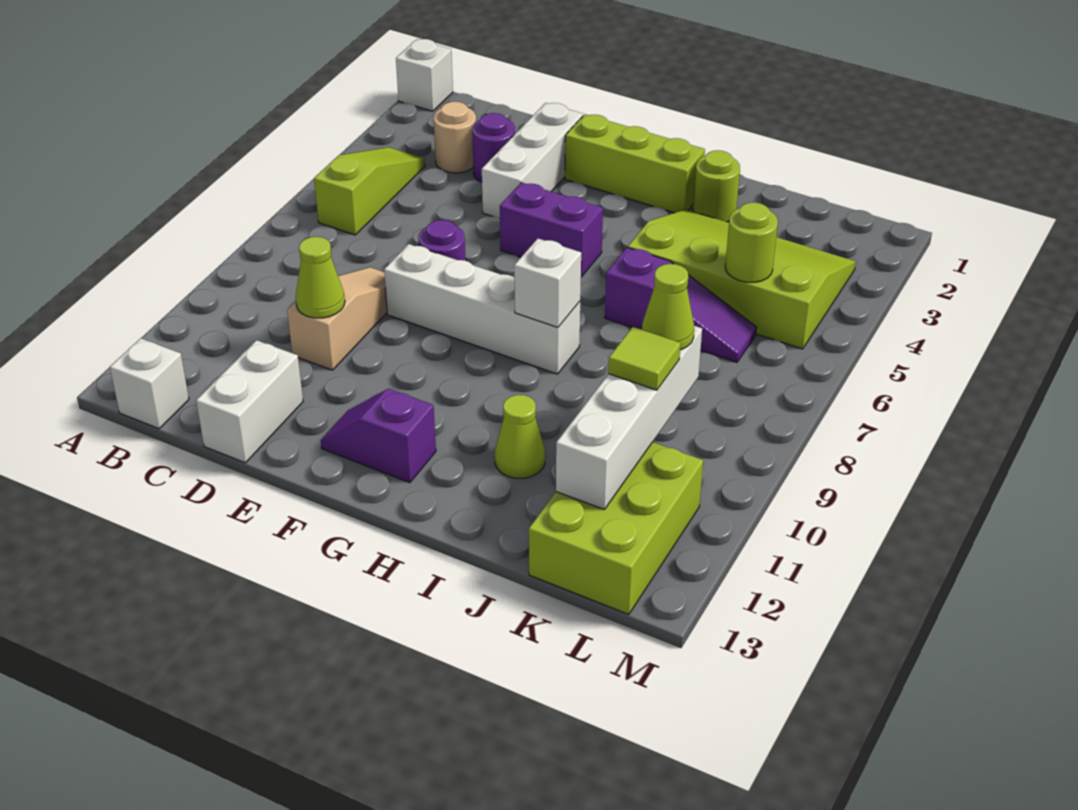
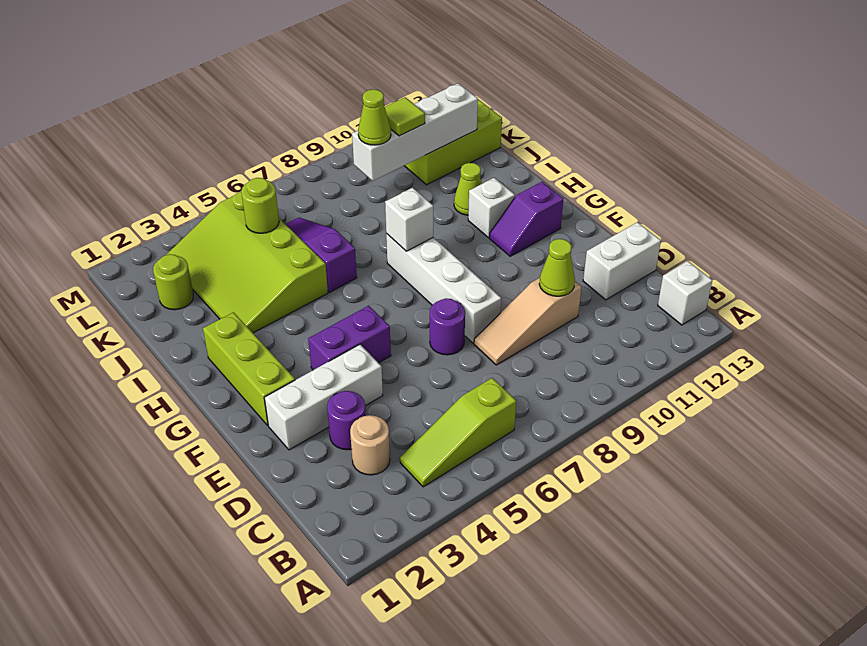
white brick A1 level 1 -> white brick H11 level 1
purple brick F5:G5 level 1 -> purple brick F4:F5 level 1
purple slope F12:G12 level 1 top G -> purple slope G11:G12 level 1 top 12
lime round brick I2 level 1 -> lime round brick K2 level 1

